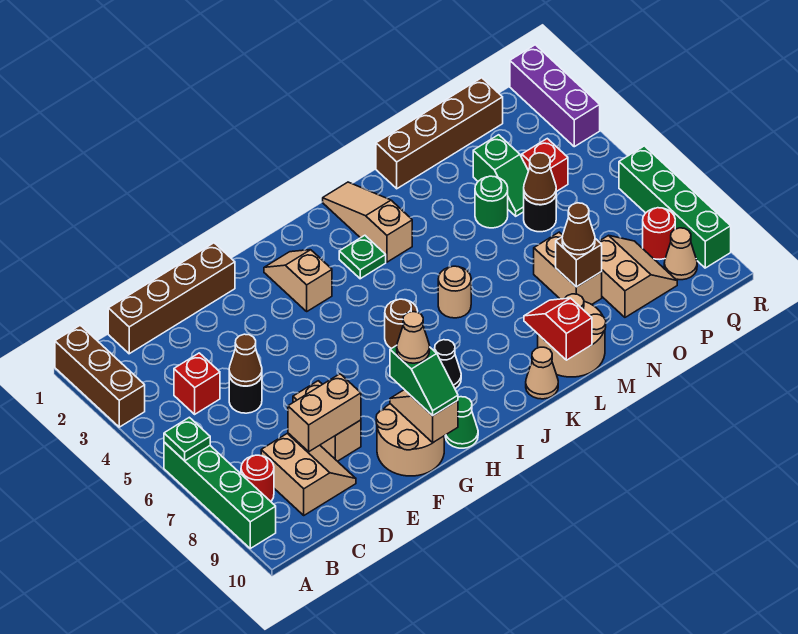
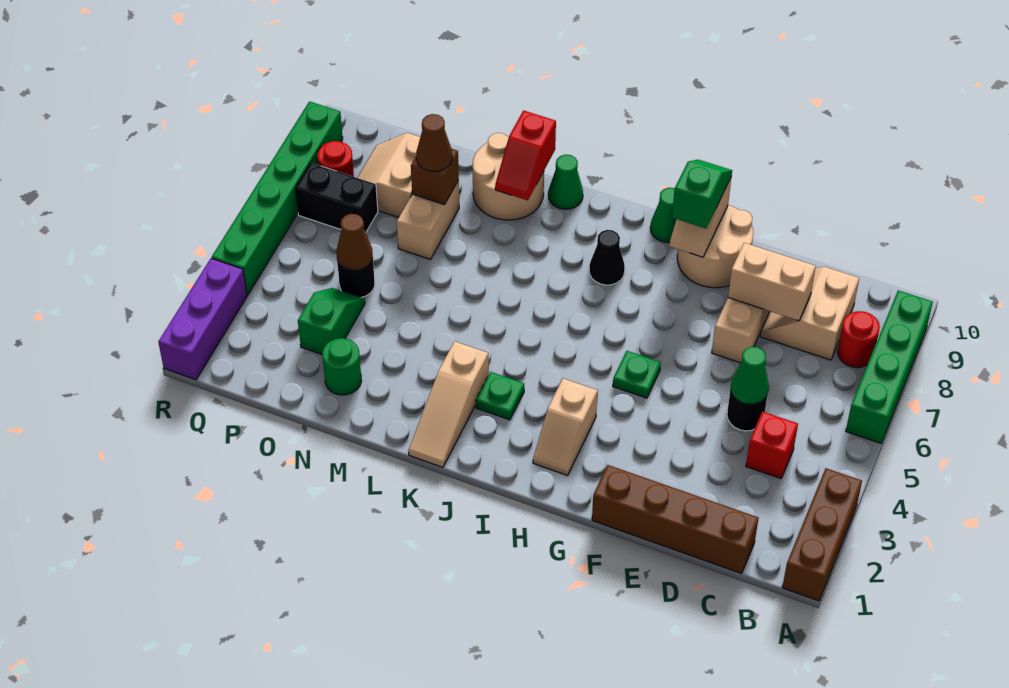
green plate A6 level 2 -> green plate G5 level 1
brown cone D5 level 2 -> green cone D5 level 2
tan cone G9 level 4 -> none
brown round brick I6 level 1 -> none
tan round brick K6 level 1 -> none
tan cone K10 level 1 -> green cone K10 level 1
brown brick M1:P1 level 1 -> none
green round brick N4 level 1 -> green round brick N2 level 1
red brick P4 level 1 -> none
none -> black brick P7:Q7 level 1
tan cone Q9 level 1 -> none
green brick R6:R9 level 1 -> green brick R4:R9 level 1

